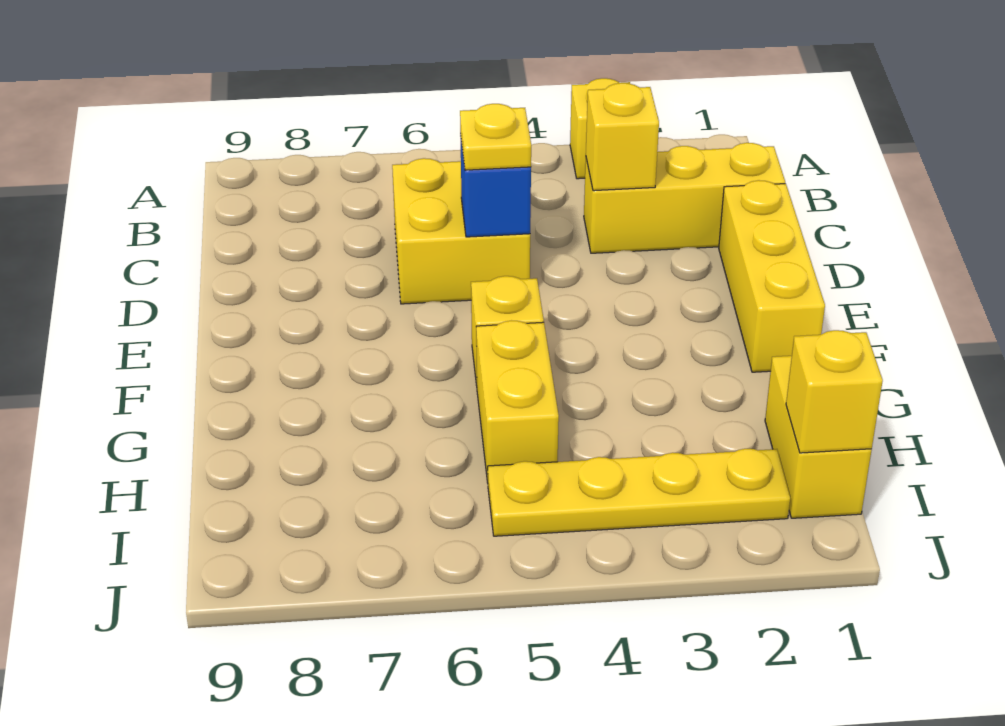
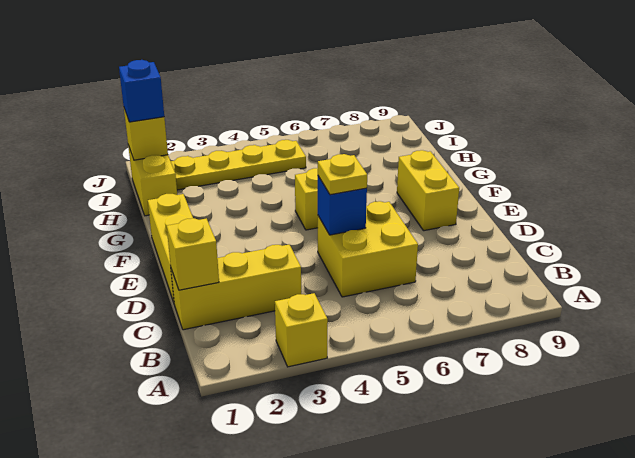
yellow brick C3 level 2 -> yellow brick C1 level 2
yellow brick G5:H5 level 1 -> yellow brick E8:F8 level 1
none -> blue brick I1 level 3

